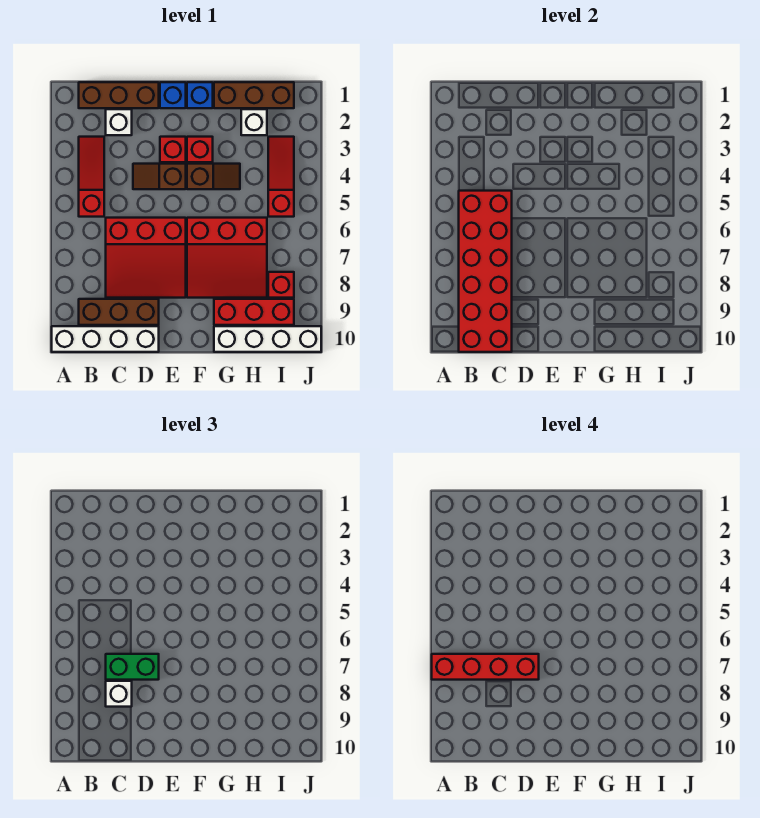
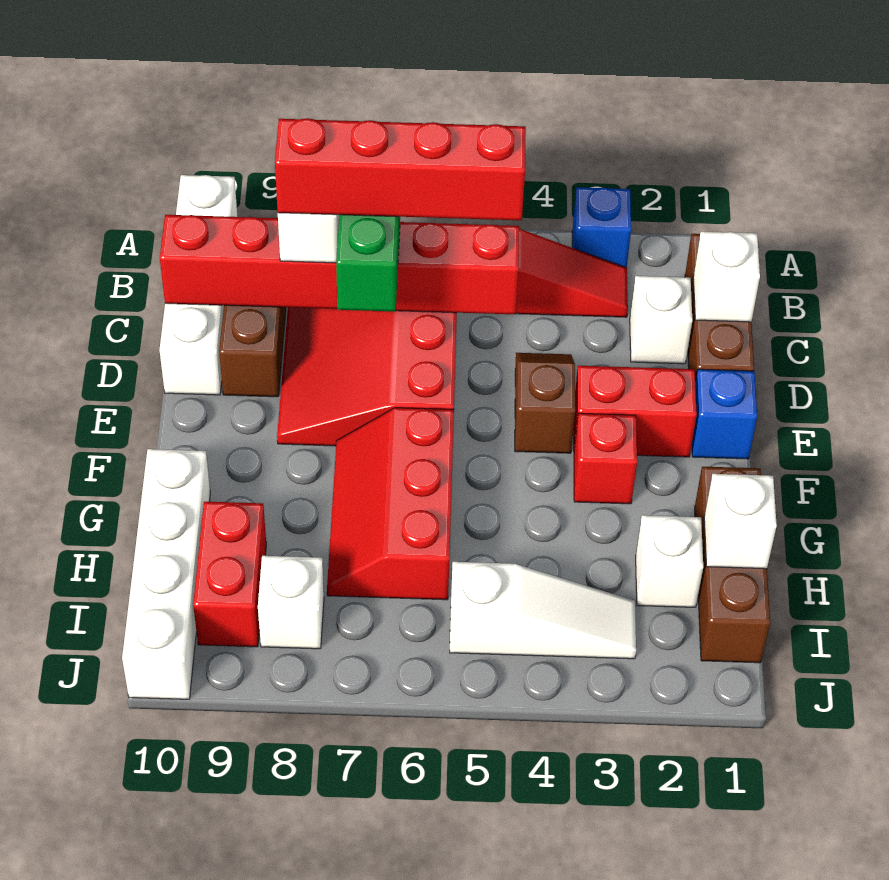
red brick A7:D7 level 4 -> red brick C5:C8 level 4
red brick B5:C10 level 2 -> red brick C5:C10 level 2
none -> white brick C1 level 2
red brick E3 level 1 -> red brick E2:E3 level 1
blue brick F1 level 1 -> blue brick A3 level 1
brown slope F4:G4 level 1 top F -> none
red slope F6:H8 level 1 top 6 -> red slope F6:H7 level 1 top 6
red brick G9:I9 level 1 -> red brick H9:I9 level 1
none -> white brick H1 level 2
red slope I3:I5 level 1 top 5 -> white slope I3:I5 level 1 top 5
red brick I8 level 1 -> white brick I8 level 1

